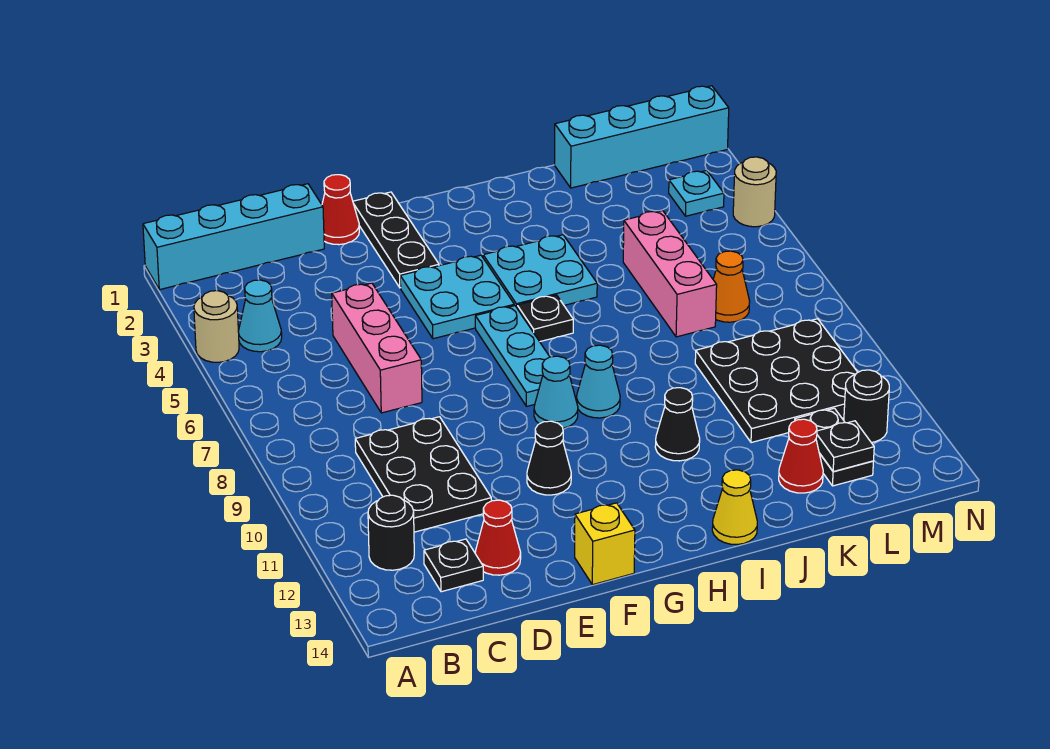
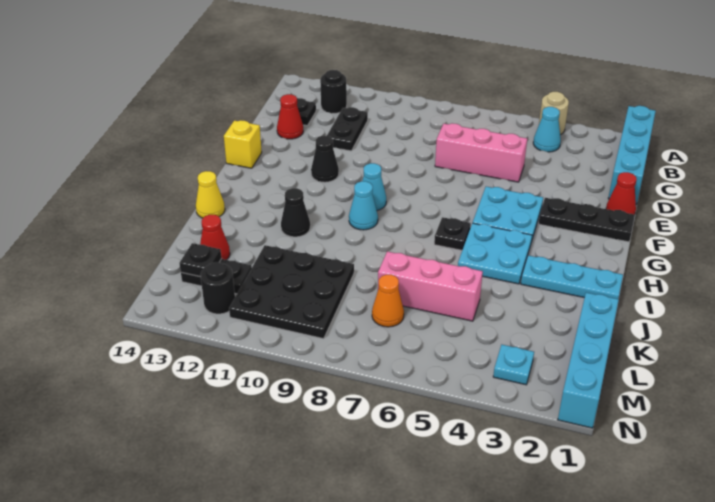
black plate C9:D11 level 1 -> black plate C11:D11 level 1
cyan plate G6:G8 level 1 -> cyan plate I1:I3 level 1
tan round brick N4 level 1 -> none

